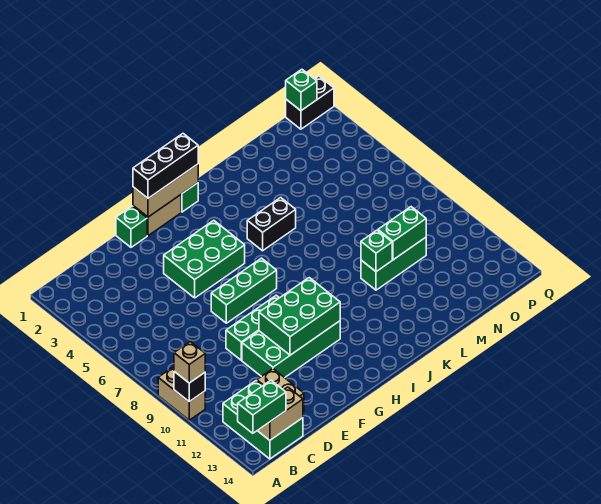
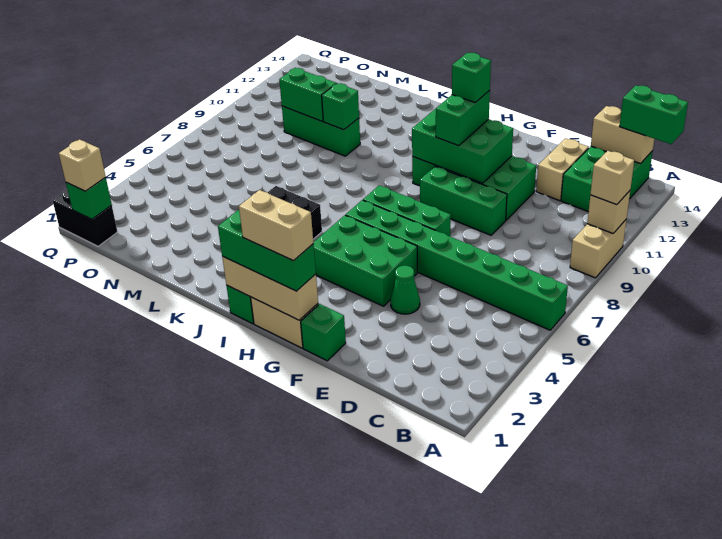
none -> green brick A6:H6 level 1
black brick A10 level 2 -> tan brick A10 level 2
none -> green cone E4 level 1
black brick G1:I1 level 3 -> green brick G1:I1 level 3
none -> tan brick G1:H1 level 4
none -> green brick G10:G11 level 3
none -> green brick G11 level 4
none -> tan brick P1 level 3

